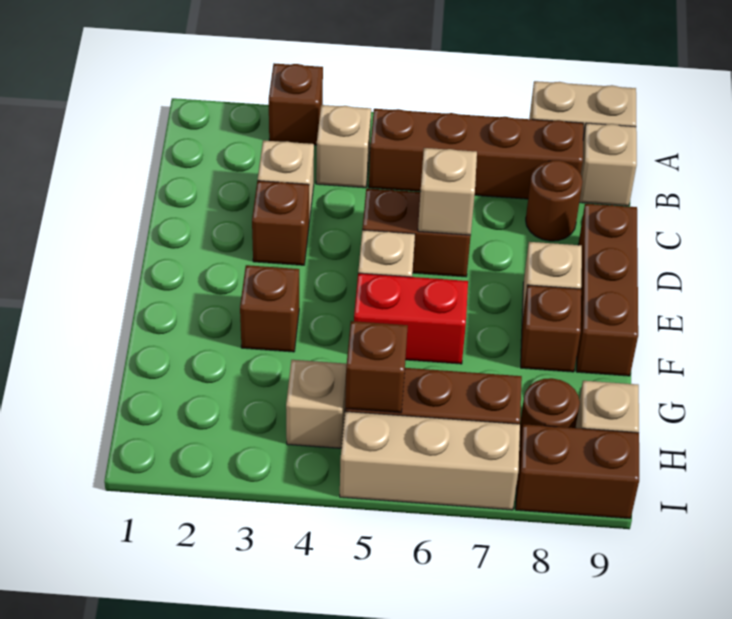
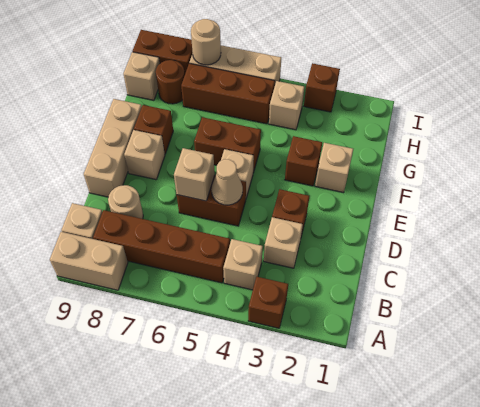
brown round brick C8 level 1 -> tan round brick C8 level 1
none -> tan cone D5 level 2
brown brick D9:F9 level 1 -> tan brick D9:F9 level 1
none -> tan brick F2 level 1
red brick F5:F6 level 1 -> brown brick F5:F6 level 1
brown brick H5 level 2 -> brown brick I3 level 1
none -> tan round brick I7 level 2

